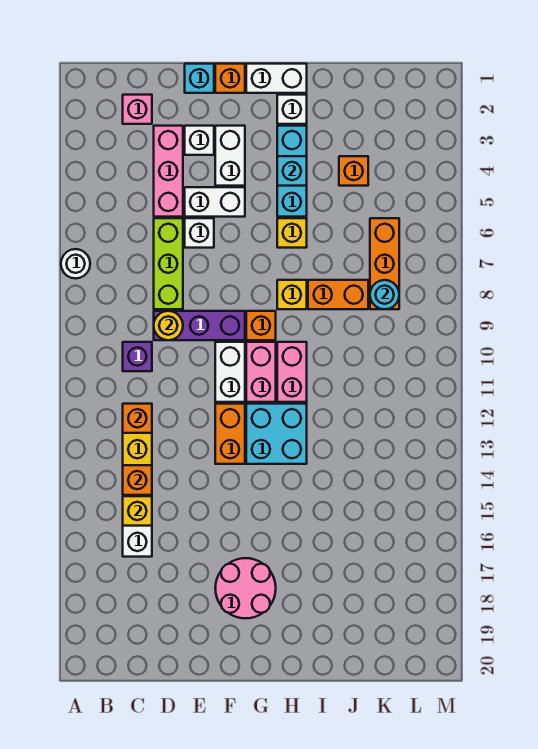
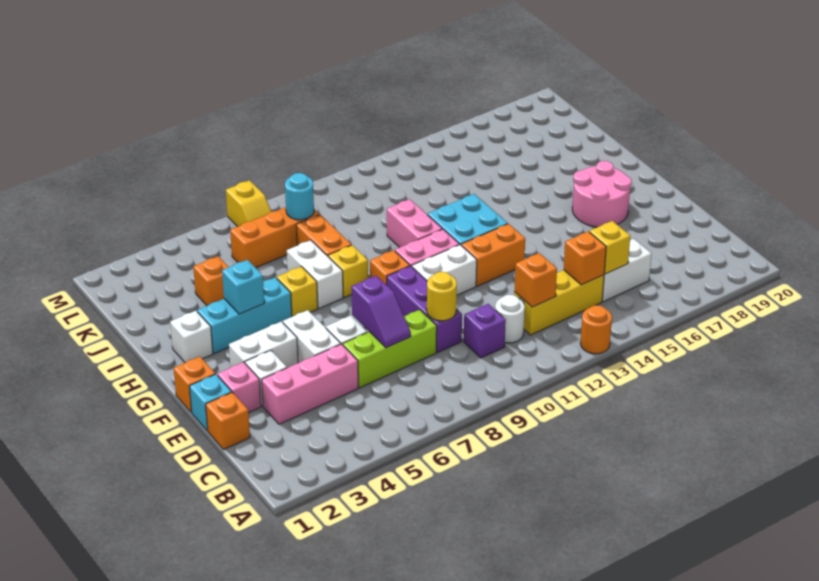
white round brick A7 level 1 -> white round brick C11 level 1
none -> orange round brick A13 level 1
pink brick C2 level 1 -> pink brick E2 level 1
none -> orange brick D1 level 1
none -> purple slope D7:E7 level 2 top E
white brick G1:H1 level 1 -> white brick H7:I7 level 1
pink brick H10:H11 level 1 -> pink brick H11:I11 level 1
none -> yellow slope L7:M7 level 1 top M

